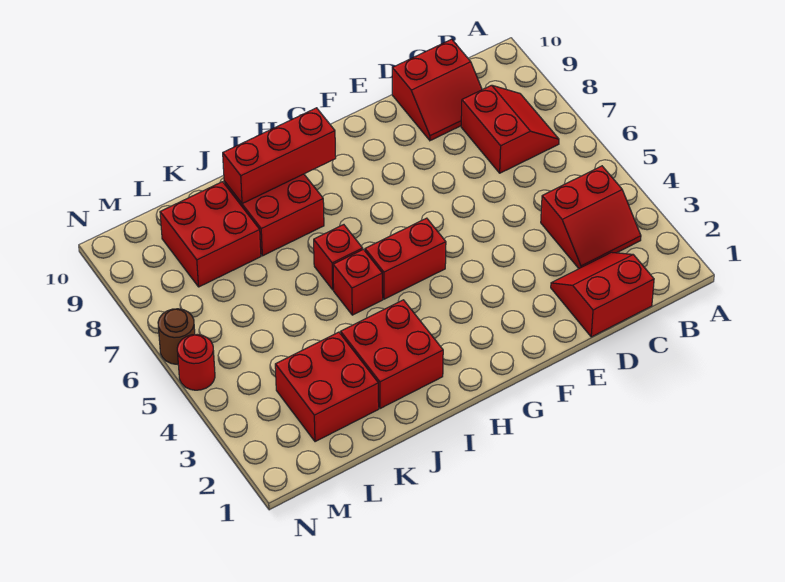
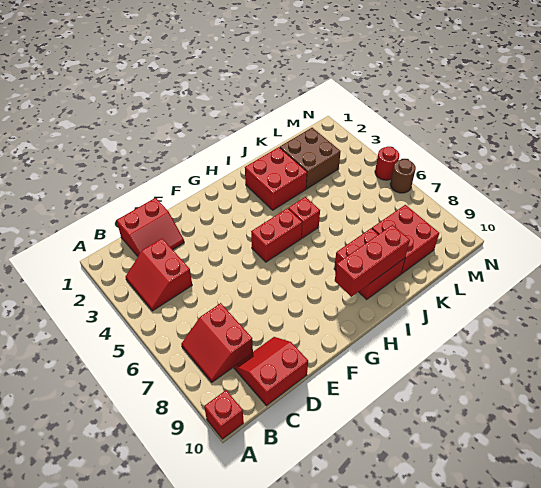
red slope B3:C4 level 1 top 4 -> red slope B3:C4 level 1 top C
red brick I6 level 1 -> red brick A10 level 1
red brick K2:L3 level 1 -> brown brick K2:L3 level 1

